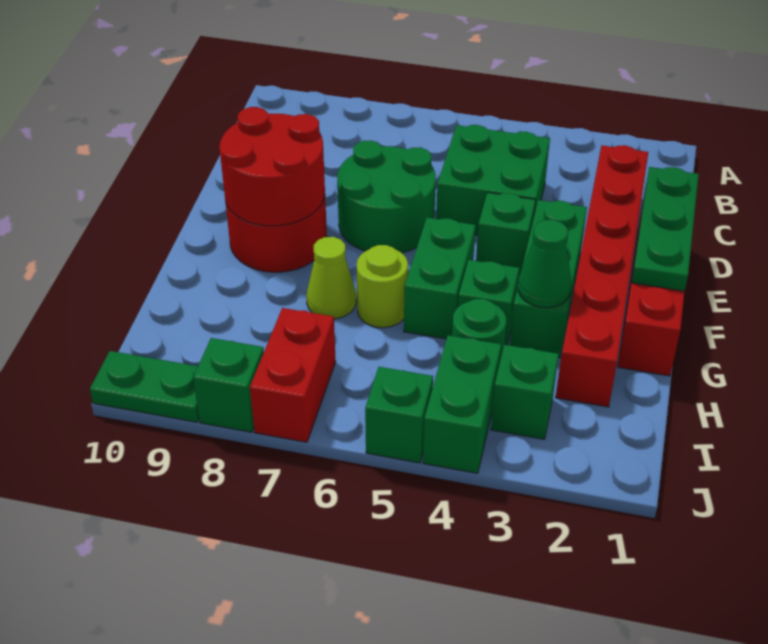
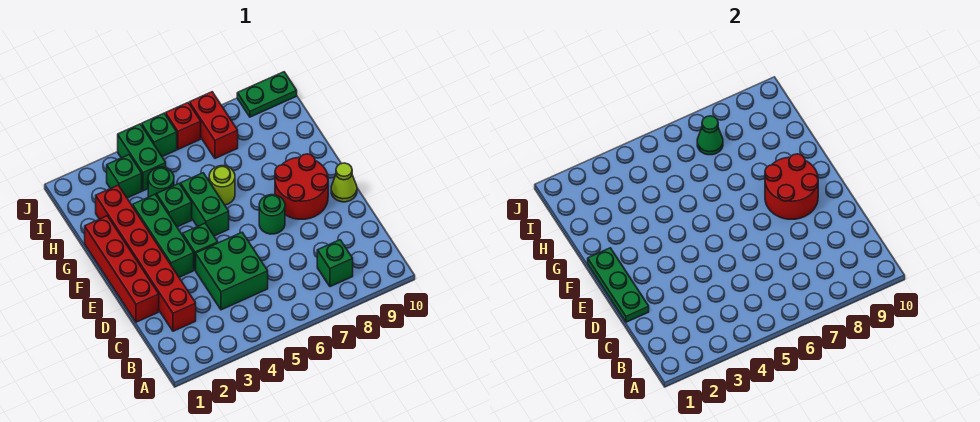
green round brick D6:E7 level 1 -> green round brick E7 level 1
green cone G3 level 2 -> green cone I7 level 2
lime cone G7 level 1 -> lime cone E10 level 1
none -> red brick J6 level 1
green brick J8 level 1 -> green brick B8 level 1

